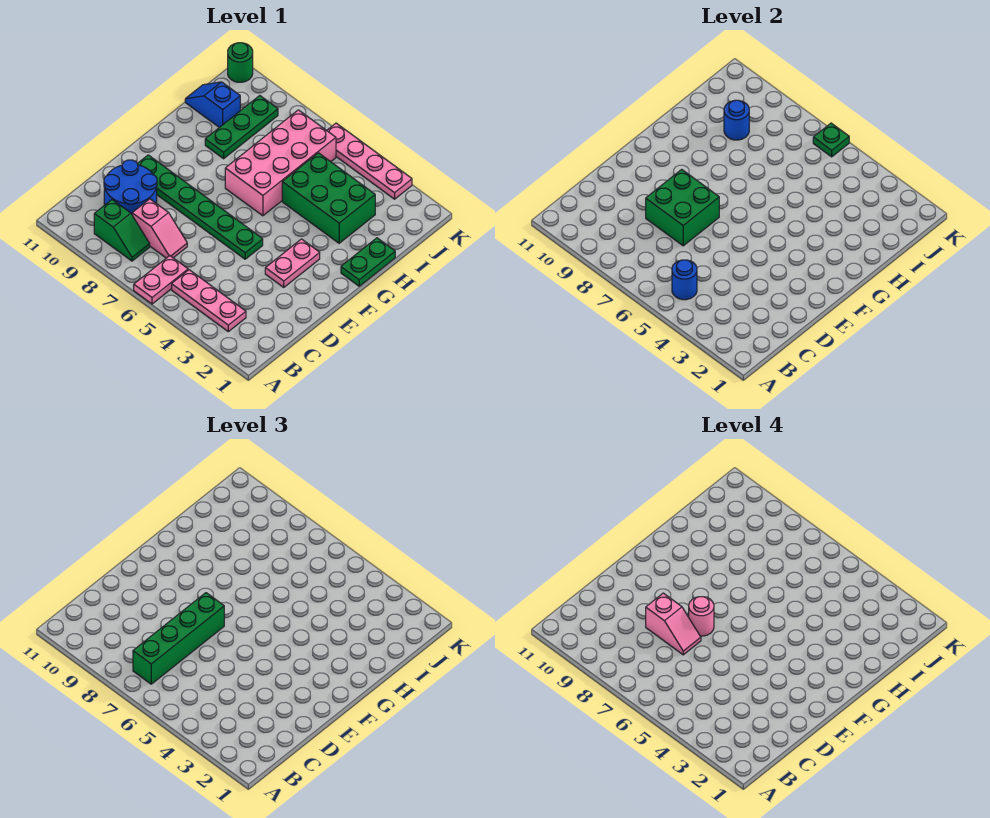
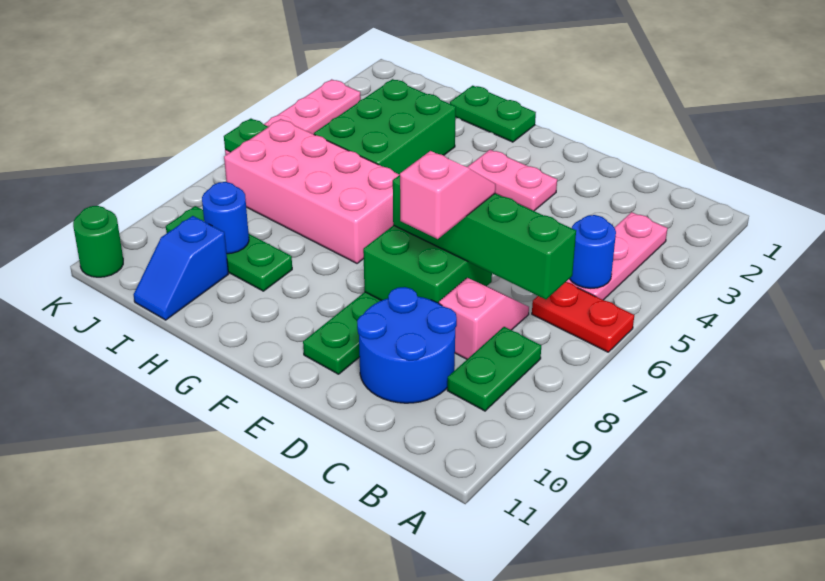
pink plate A6:B6 level 1 -> red plate A6:B6 level 1
green slope B8:B9 level 1 top 9 -> green plate B8:B9 level 1
pink round brick E7 level 4 -> none

